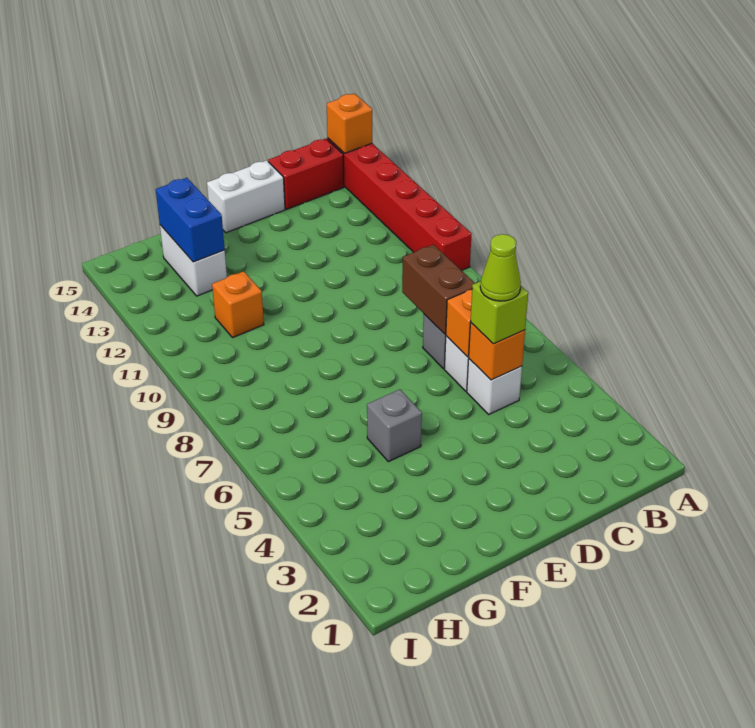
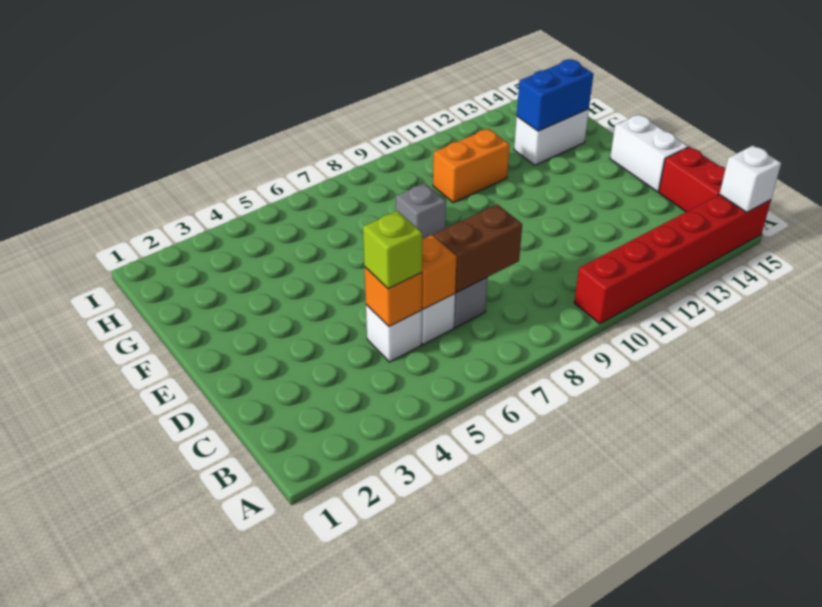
orange brick A15 level 2 -> white brick A15 level 2
lime cone C5 level 4 -> none
grey brick F5 level 1 -> grey brick F8 level 1
orange brick G11 level 1 -> orange brick G10:G11 level 1

